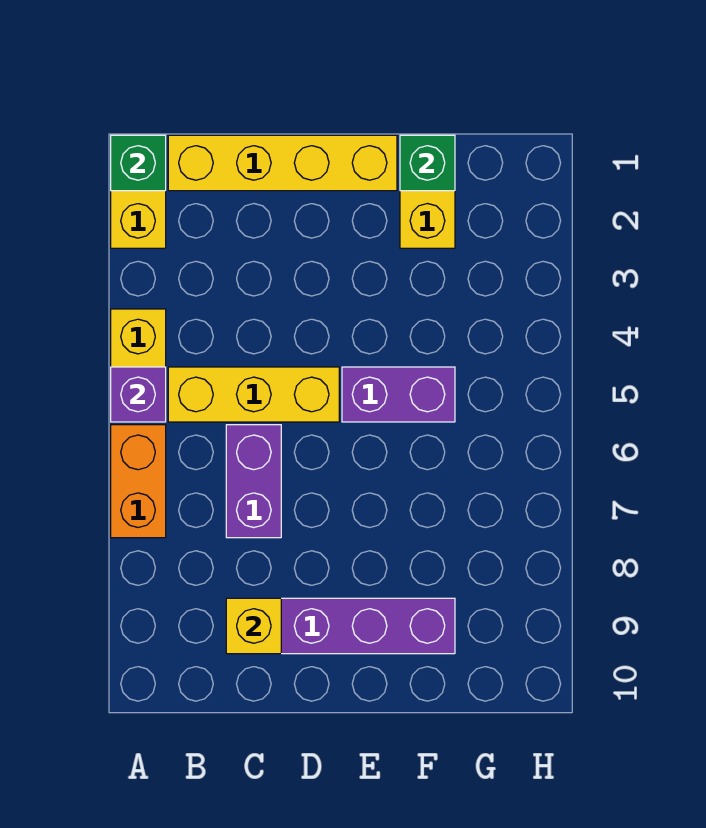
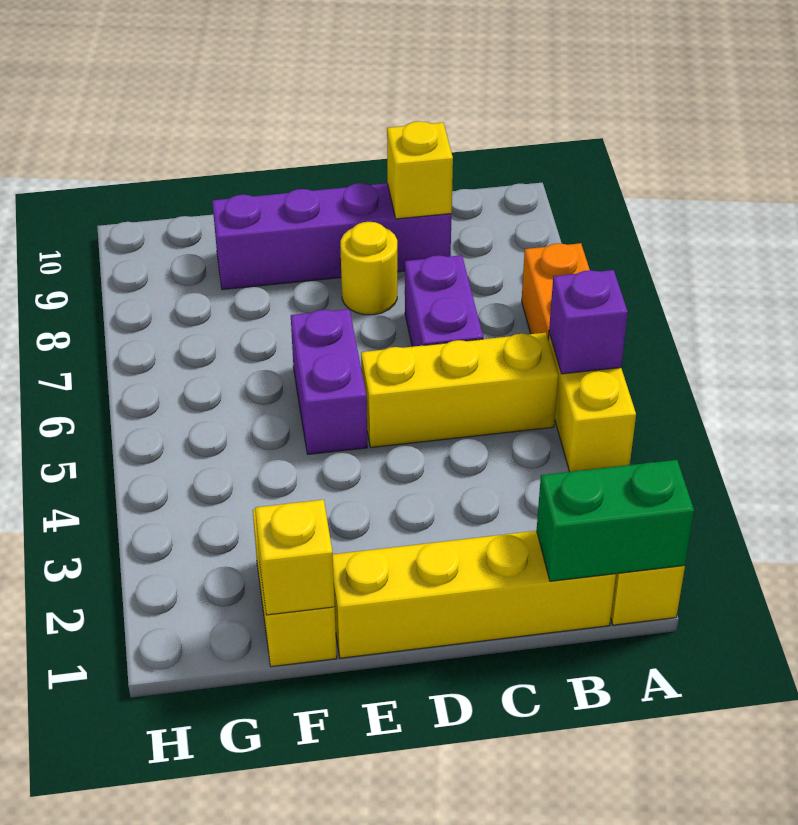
green brick A1 level 2 -> green brick A1:B1 level 2
none -> yellow round brick D8 level 1
purple brick E5:F5 level 1 -> purple brick E5:E6 level 1
green brick F1 level 2 -> yellow brick F1 level 2

